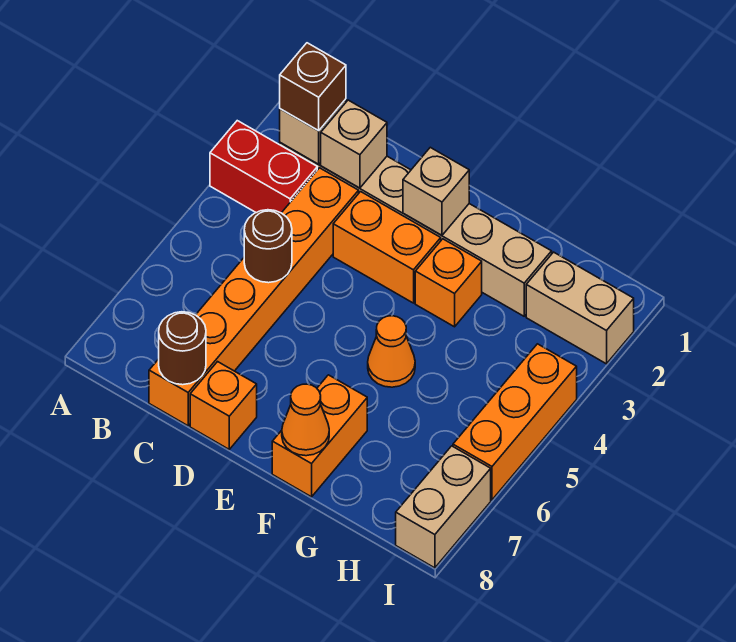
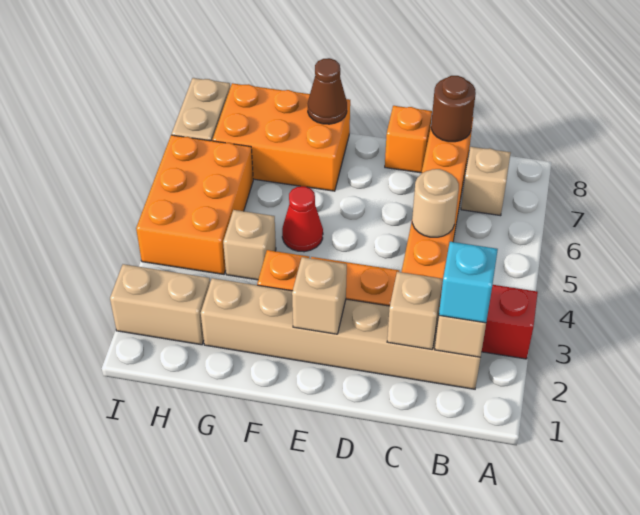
brown brick B2 level 3 -> cyan brick B2 level 3
none -> tan brick B7 level 1
brown round brick C5 level 2 -> tan round brick C5 level 2
orange cone F5 level 1 -> red cone F5 level 1
orange brick F7:F8 level 1 -> orange brick F7:H8 level 1
orange cone F8 level 2 -> brown cone F8 level 2
none -> tan brick G4 level 1
orange brick I4:I6 level 1 -> orange brick H4:I6 level 1

